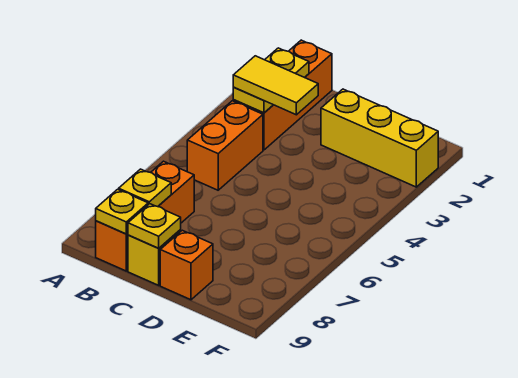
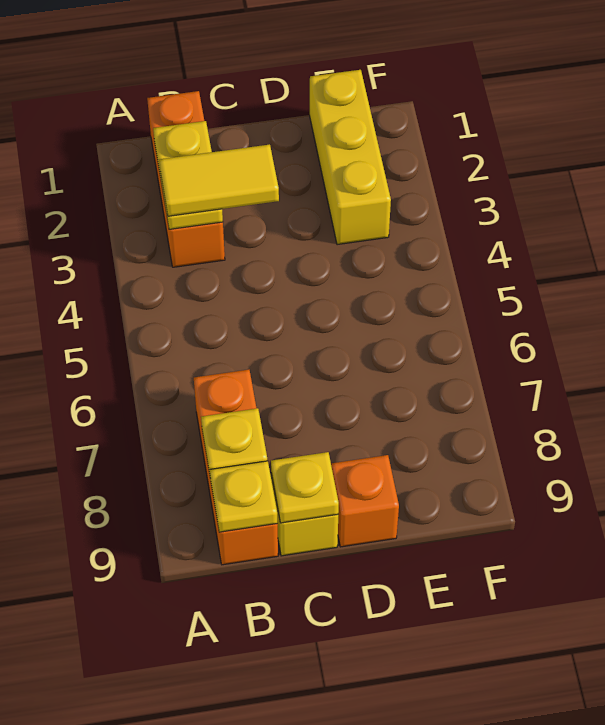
orange brick B4:B5 level 1 -> none
yellow brick D2:F2 level 1 -> yellow brick E1:E3 level 1

